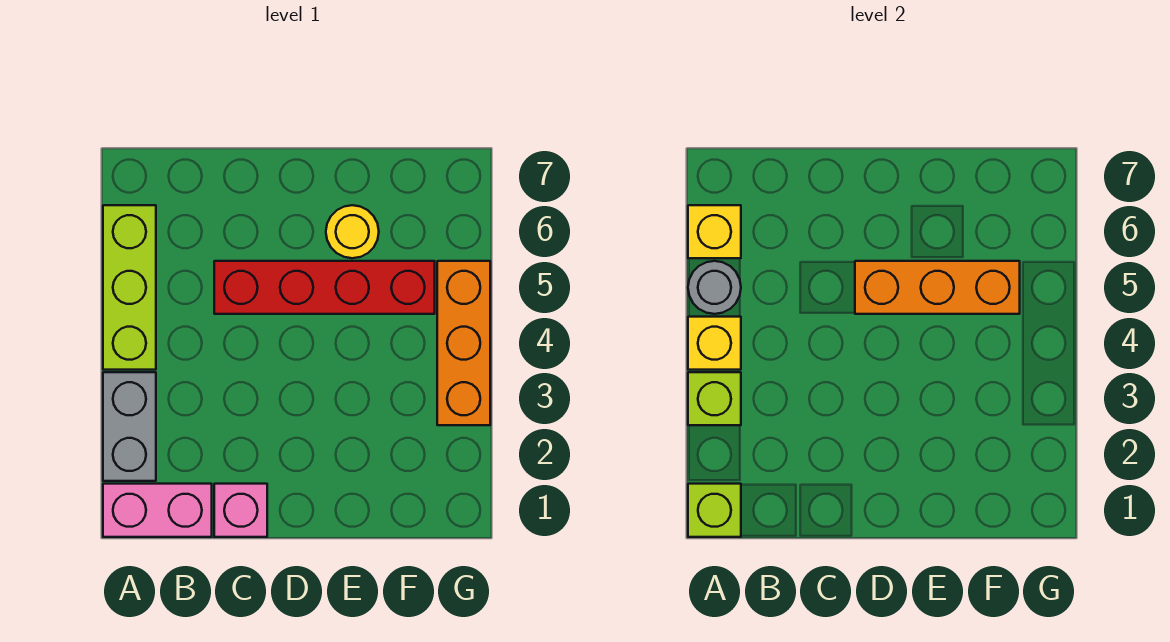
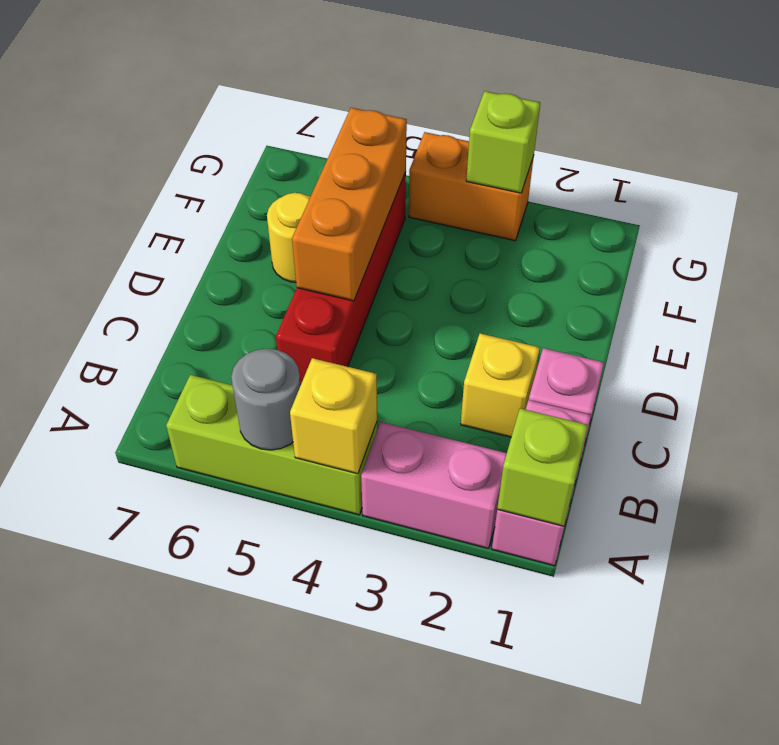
grey brick A2:A3 level 1 -> pink brick A2:A3 level 1
lime brick A3 level 2 -> lime brick G3 level 2
yellow brick A6 level 2 -> yellow brick C2 level 1
orange brick G3:G5 level 1 -> orange brick G3:G4 level 1

